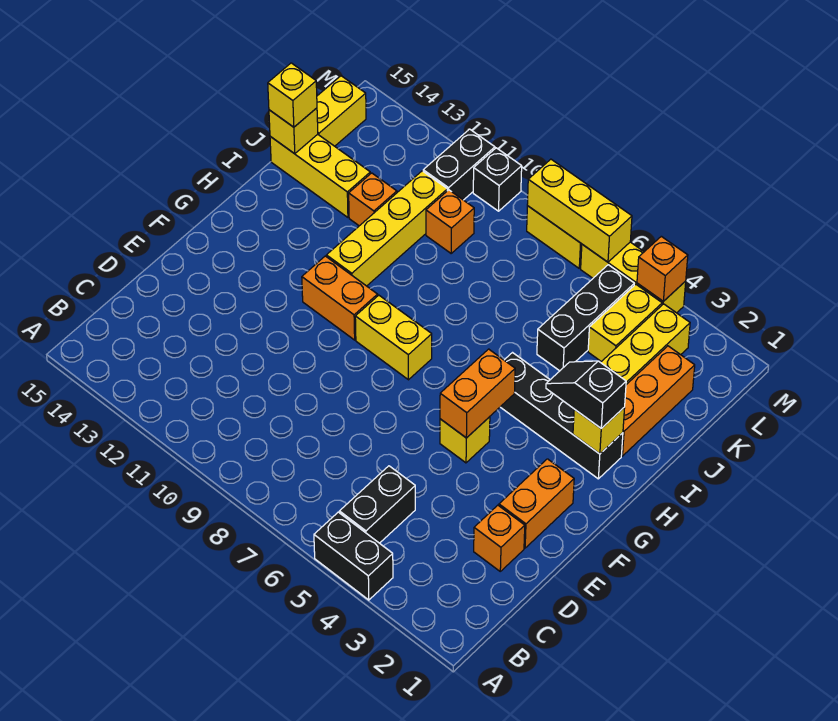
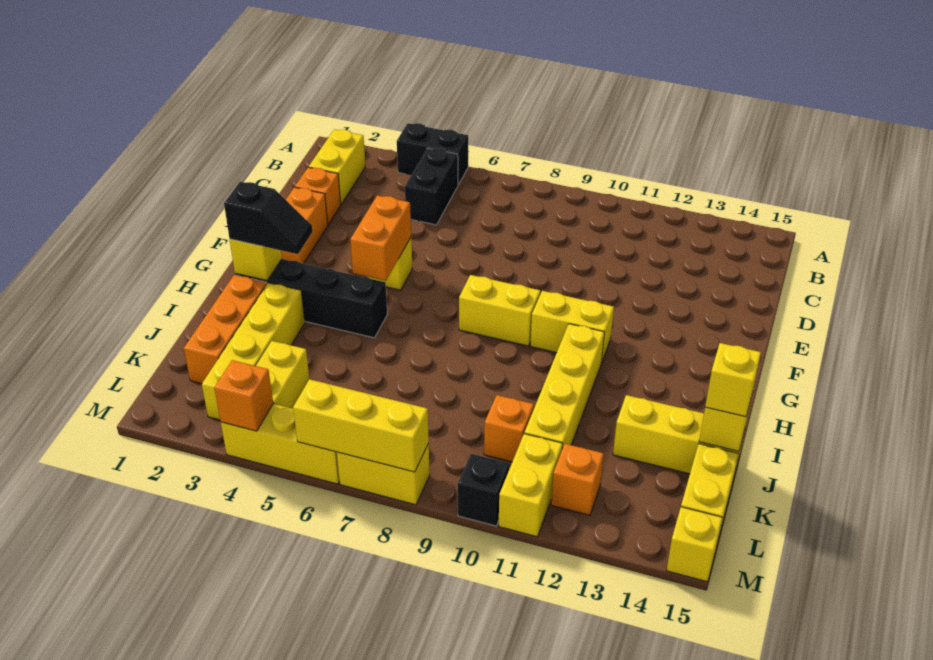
none -> yellow brick B2:C2 level 1
orange brick G10:G11 level 1 -> yellow brick G10:G11 level 1
black brick J5:L5 level 1 -> none
orange brick J12 level 1 -> orange brick L12 level 1
black brick L11:M11 level 1 -> yellow brick L11:M11 level 1
none -> yellow brick M15 level 1

